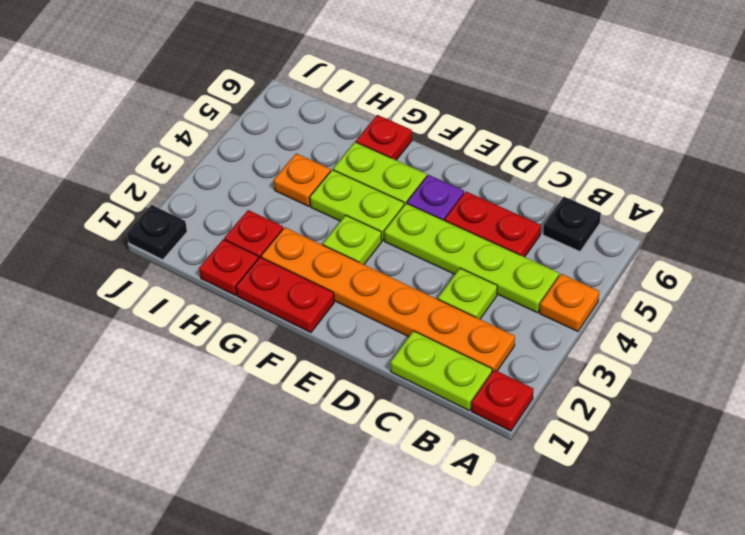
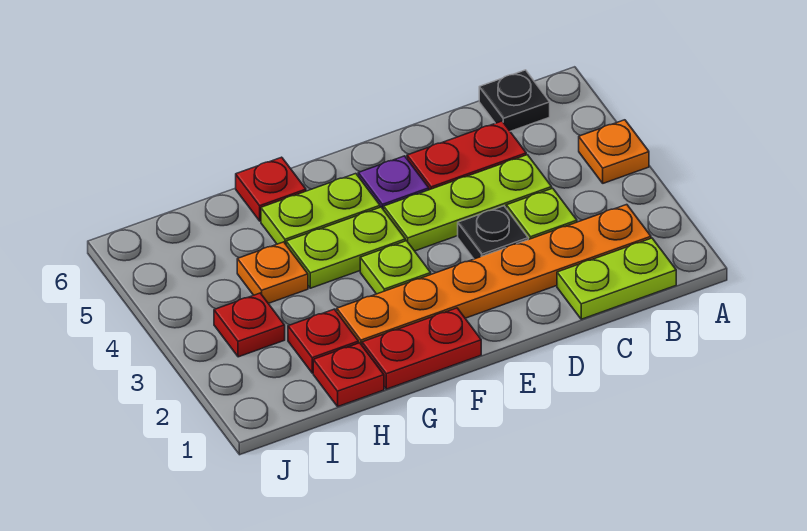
red plate A1 level 1 -> red plate I3 level 1
lime plate B4:E4 level 1 -> lime plate C4:E4 level 1
black plate J1 level 1 -> black plate D3 level 1

